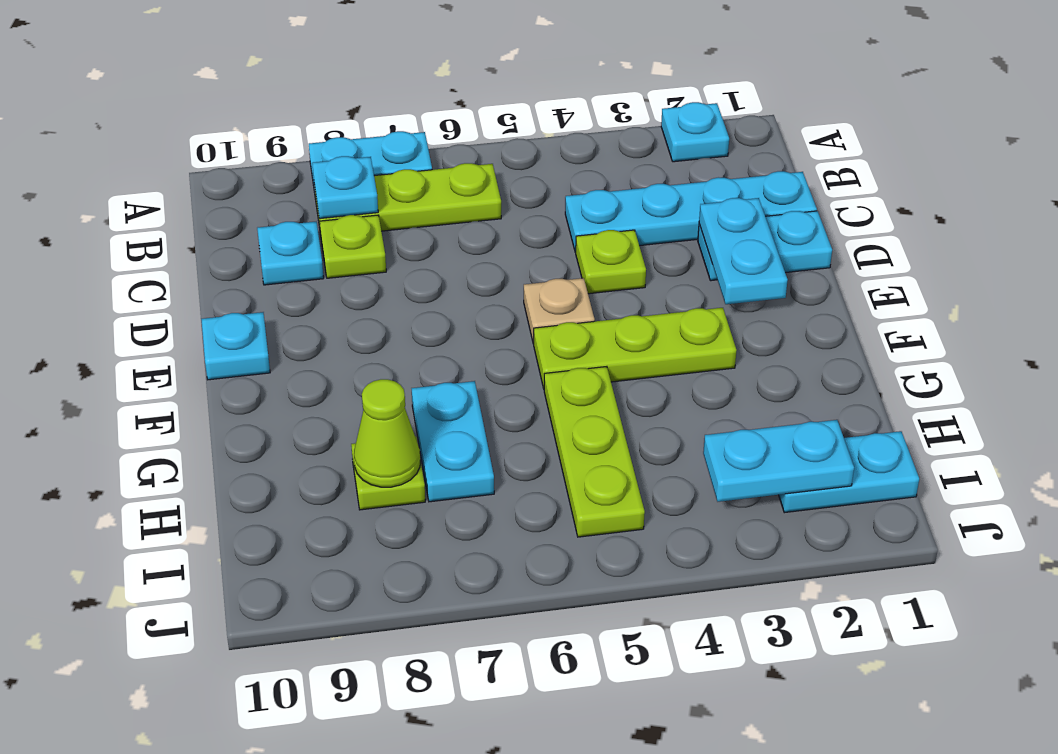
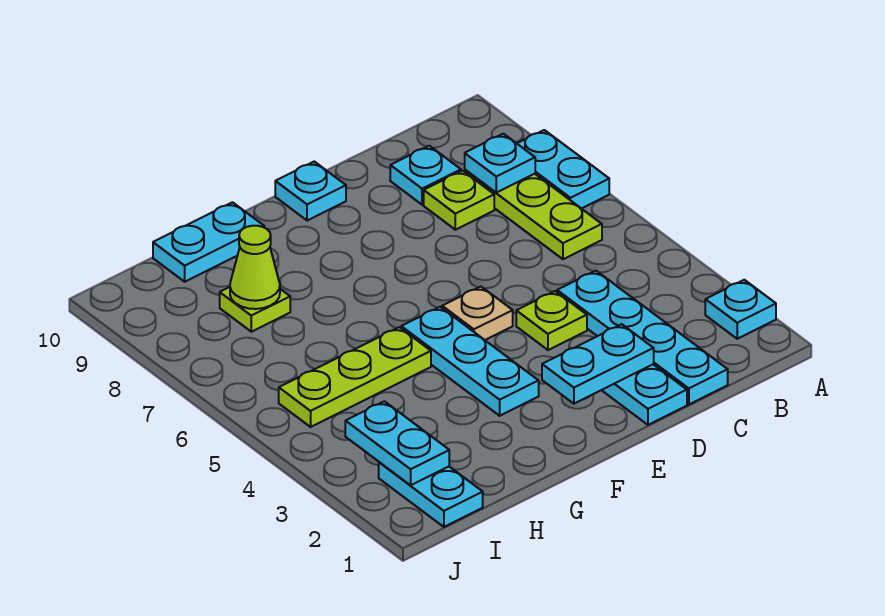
lime plate F3:F5 level 1 -> cyan plate F3:F5 level 1
cyan plate G7:H7 level 1 -> cyan plate G10:H10 level 1

